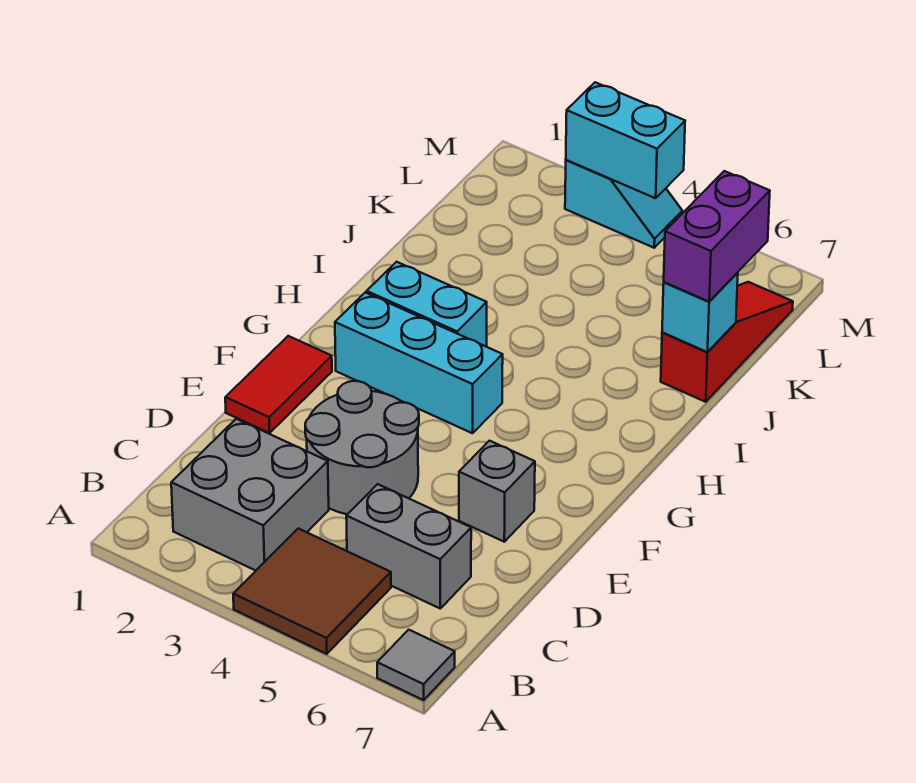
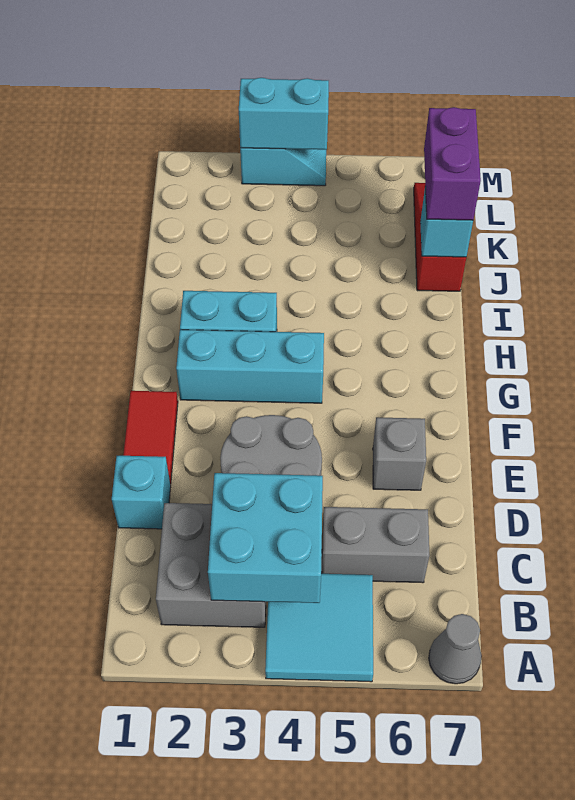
brown tile A4:B5 level 1 -> cyan tile A4:B5 level 1
grey tile A7 level 1 -> grey cone A7 level 1
none -> cyan brick B3:C4 level 2
none -> cyan brick D1 level 1

